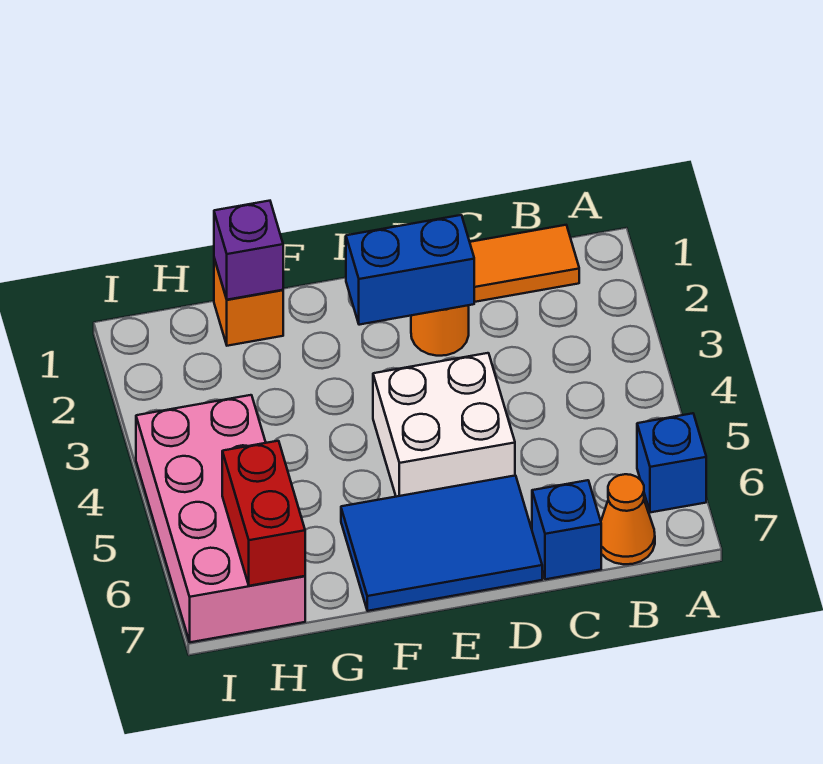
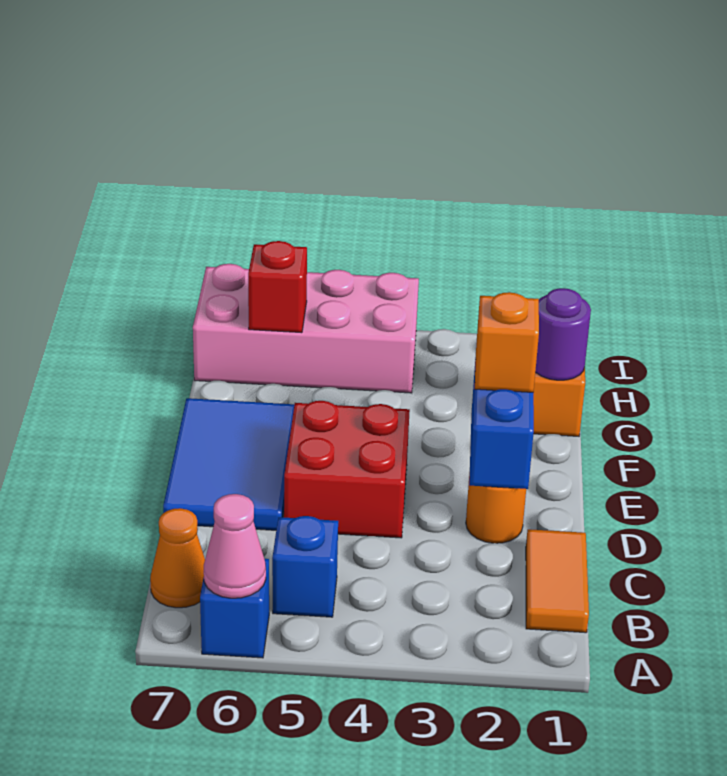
none -> pink cone A6 level 2
blue brick C7 level 1 -> blue brick B5 level 1
white brick D4:E5 level 1 -> red brick D4:E5 level 1
none -> orange brick E2 level 3
purple brick G1 level 2 -> purple round brick G1 level 2
red brick H6:H7 level 2 -> red brick H6 level 2

